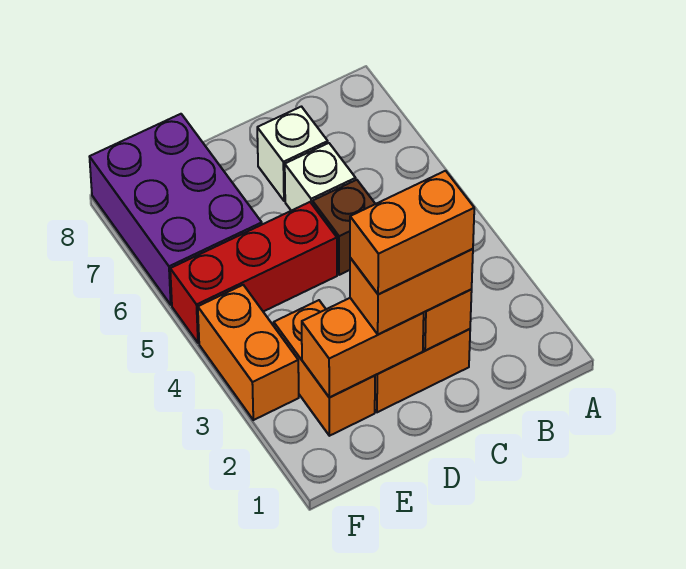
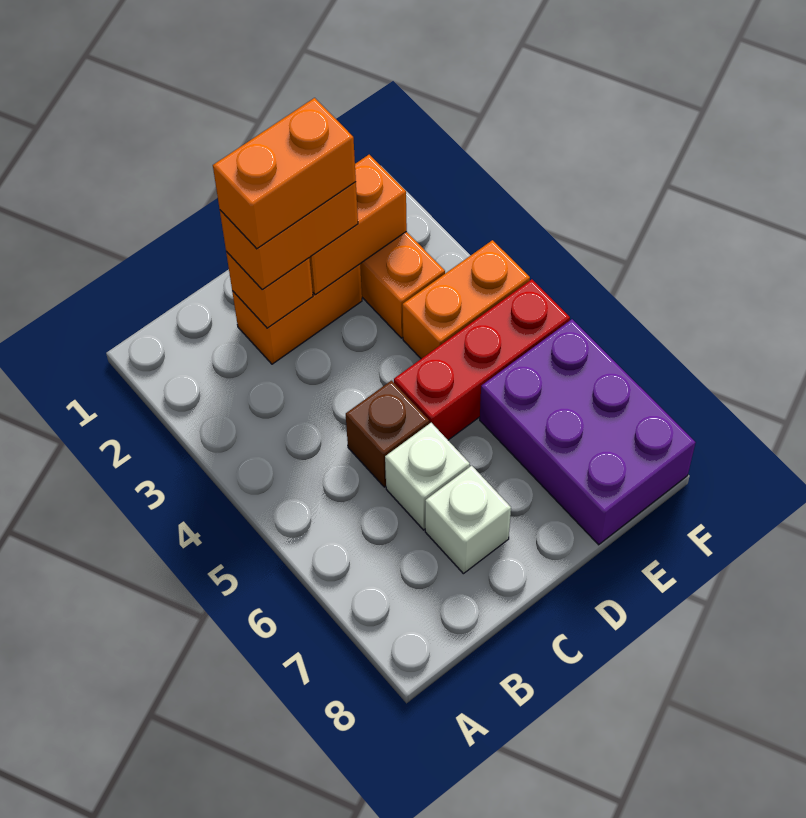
orange brick F3:F4 level 1 -> orange brick E4:F4 level 1

